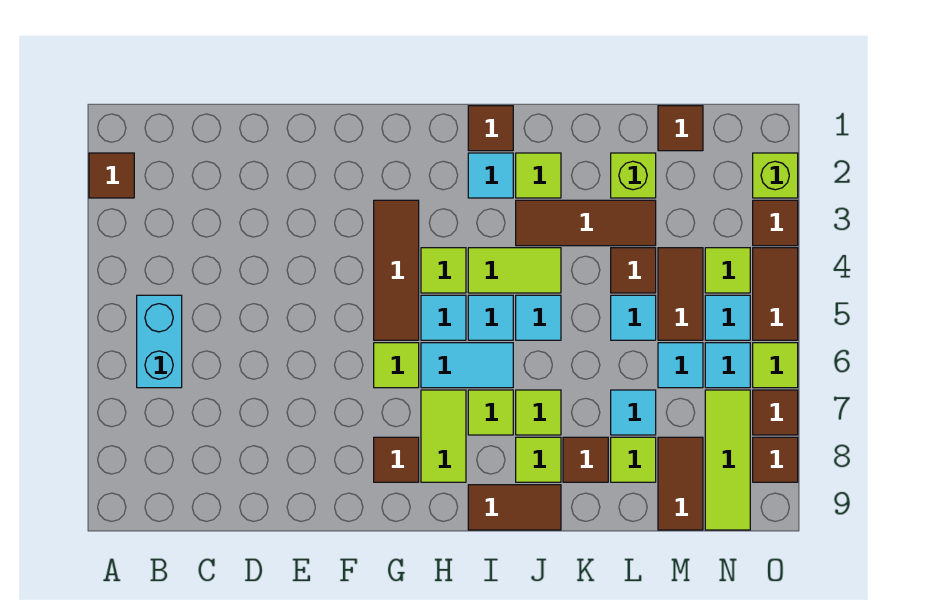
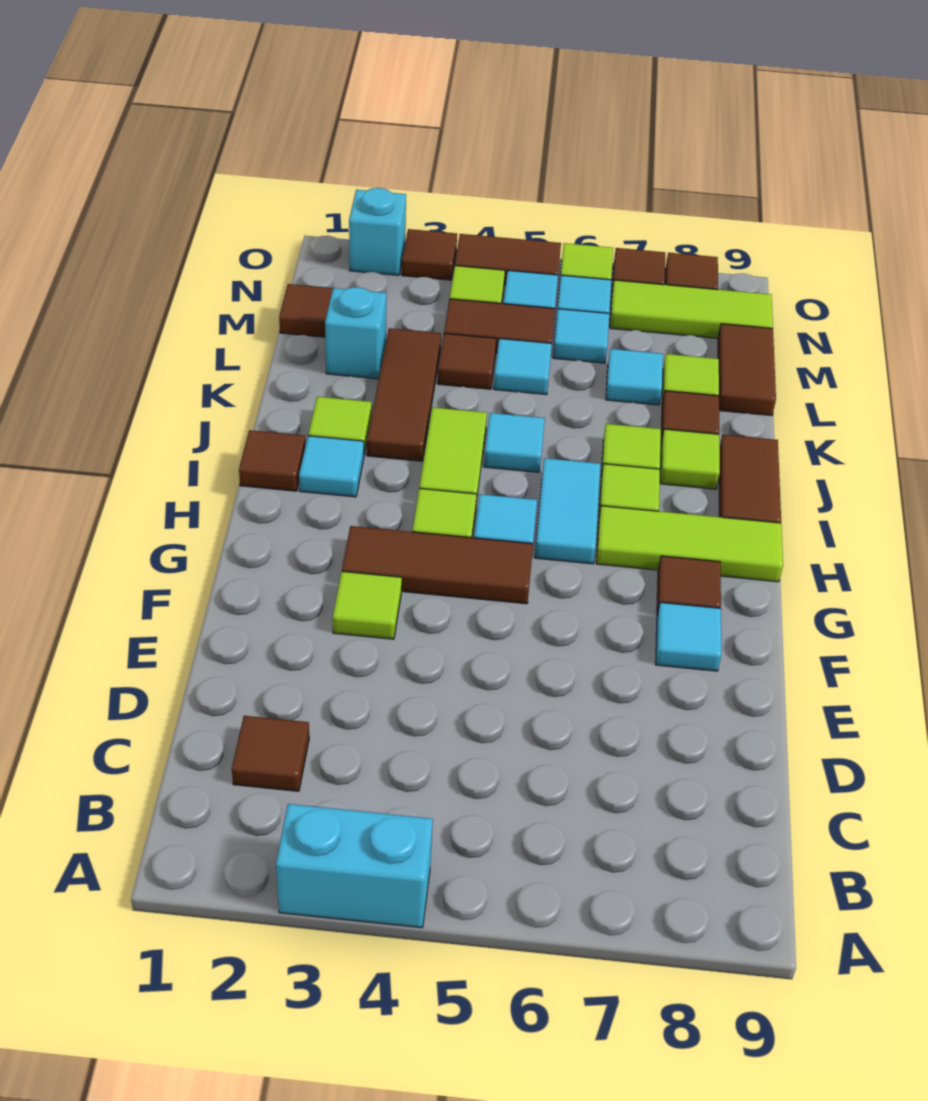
brown tile A2 level 1 -> brown tile C2 level 1
cyan brick B5:B6 level 1 -> cyan brick A3:A4 level 1
lime tile G6 level 1 -> lime tile F3 level 1
lime tile H7:H8 level 1 -> lime tile H7:H9 level 1
cyan tile I5 level 1 -> cyan tile F8 level 1
lime brick L2 level 1 -> cyan brick L2 level 1
brown tile M8:M9 level 1 -> brown tile L9:M9 level 1
lime brick O2 level 1 -> cyan brick O2 level 1

